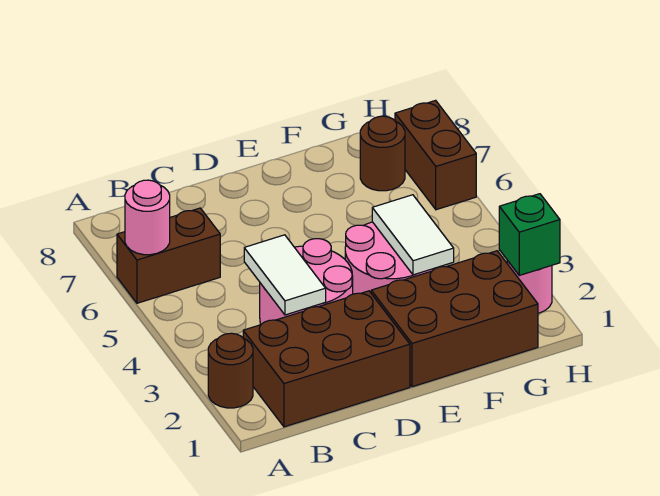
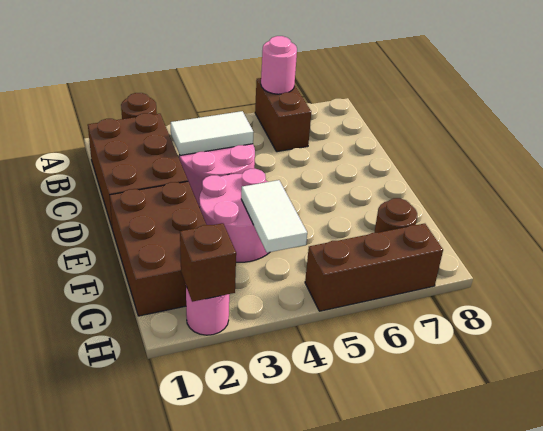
white tile F3:F4 level 2 -> white tile F4:G4 level 2
green brick H2 level 2 -> brown brick H2 level 2
brown brick H6:H7 level 1 -> brown brick H5:H7 level 1

